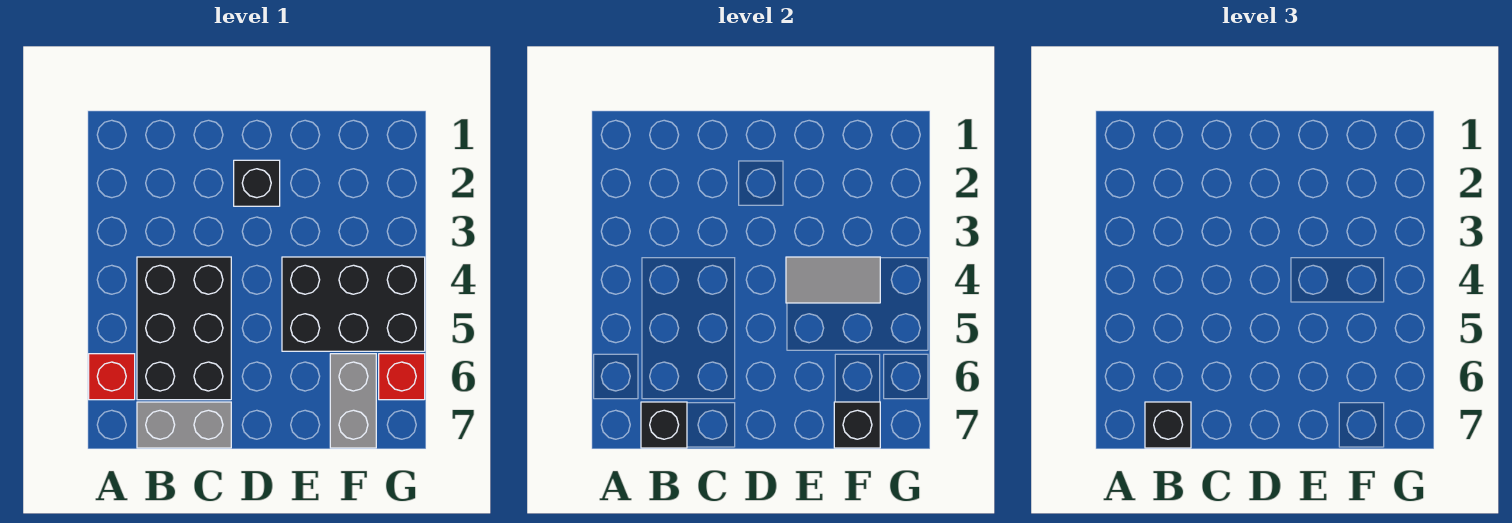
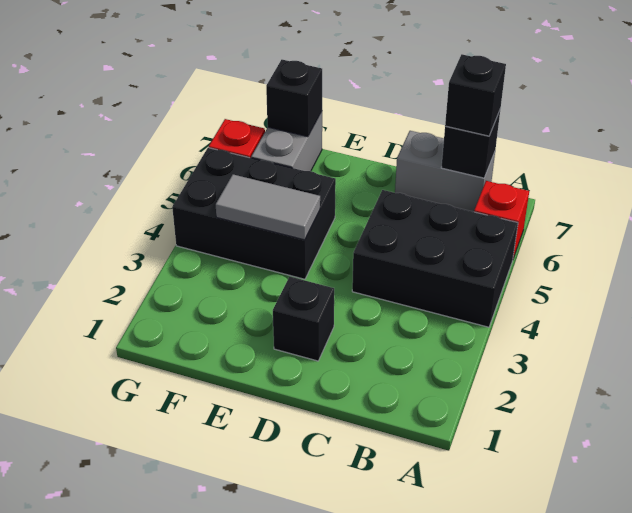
black brick B4:C6 level 1 -> black brick A4:C5 level 1

